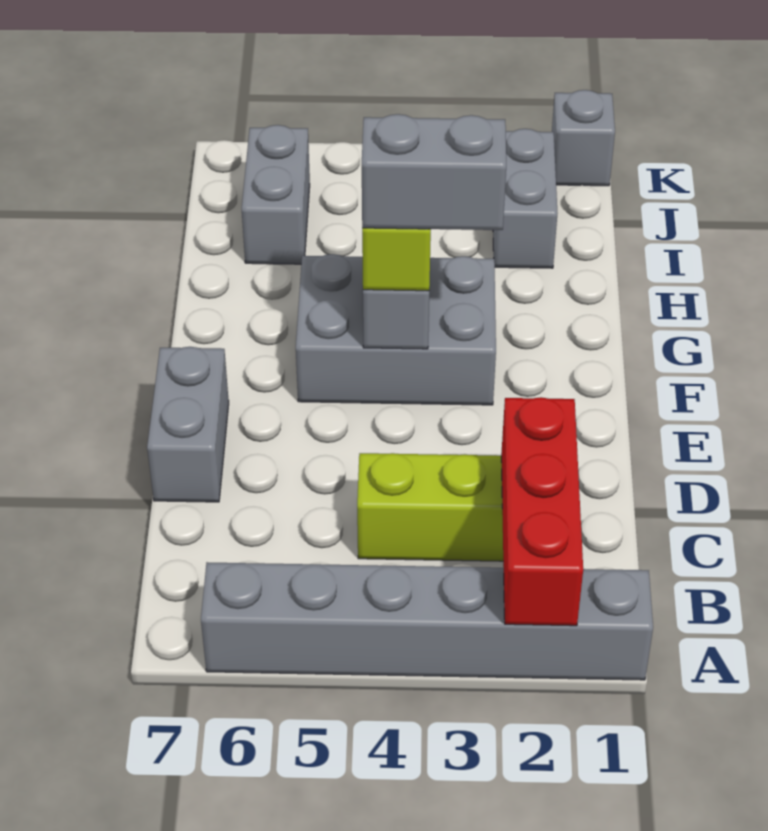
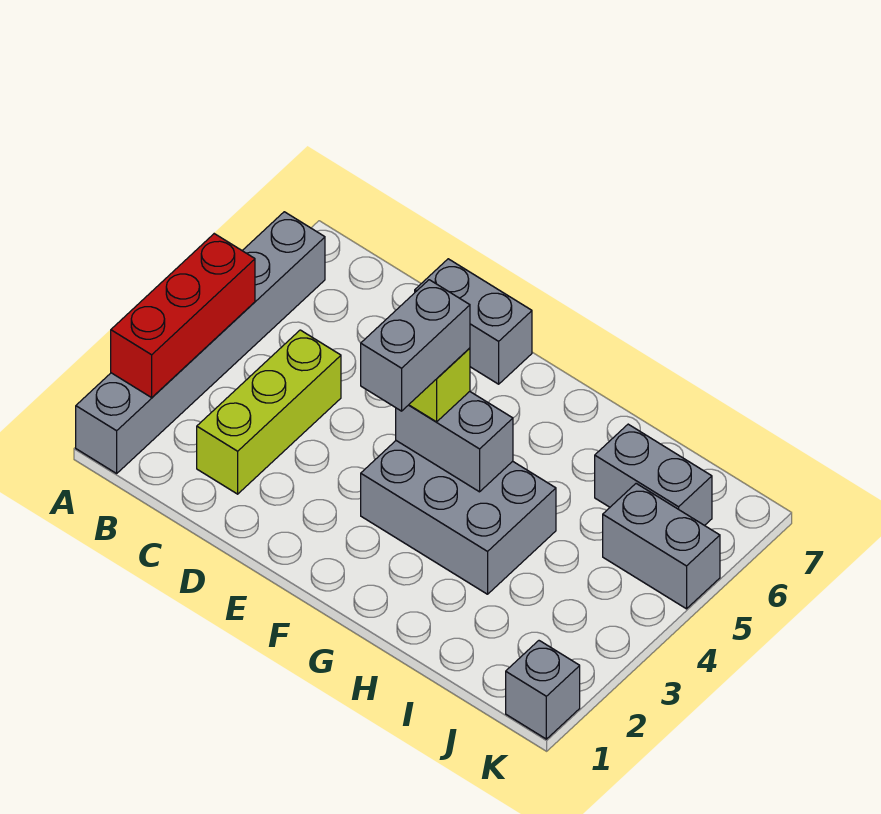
red brick A2:C2 level 2 -> red brick A2:A4 level 2
grey brick F3:G5 level 1 -> grey brick F3:H4 level 1
grey brick I2:J2 level 1 -> grey brick J5:K5 level 1

